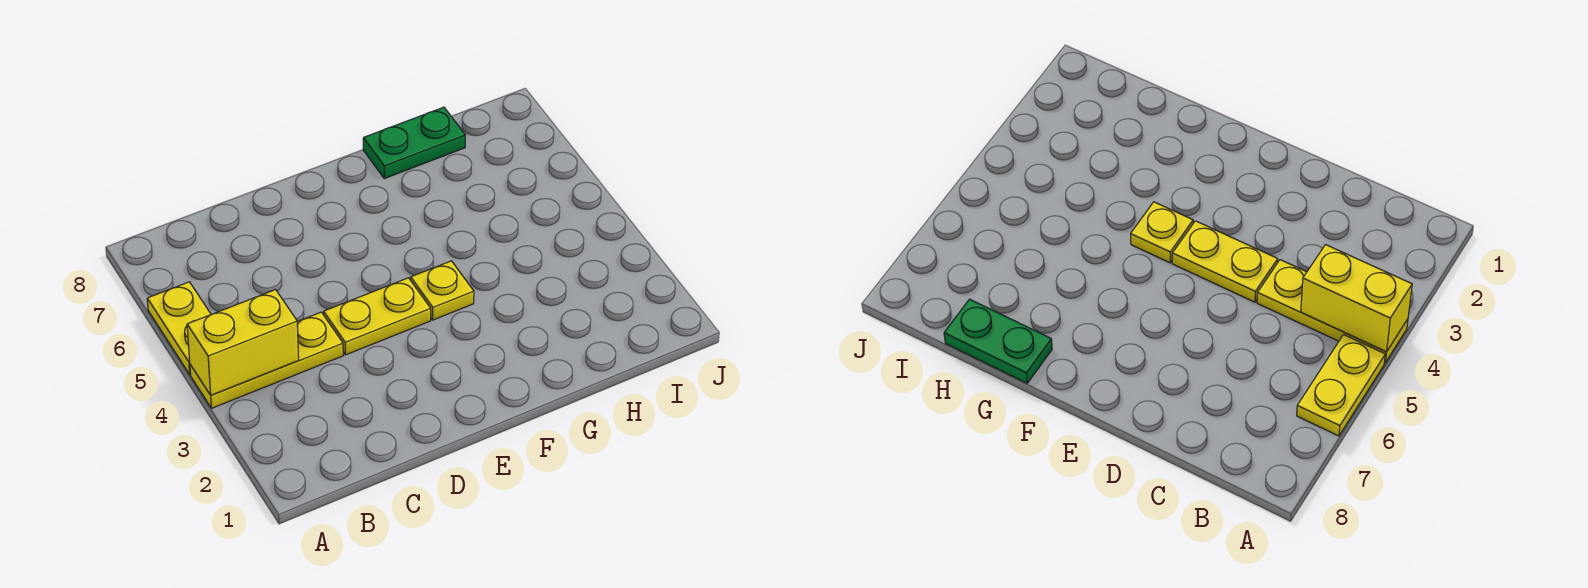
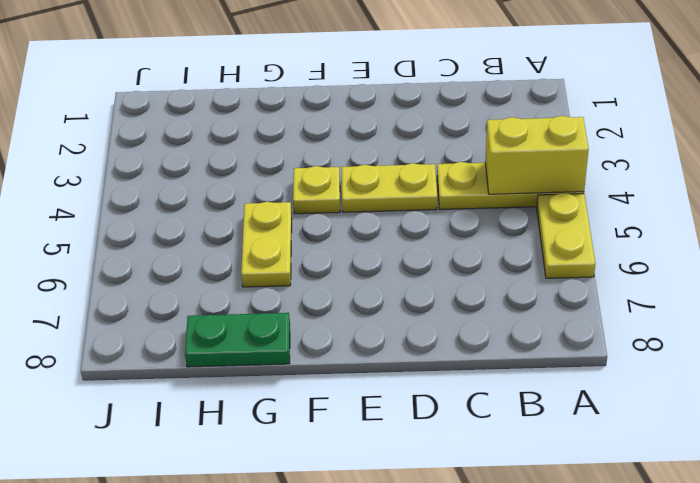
none -> yellow plate G5:G6 level 1

